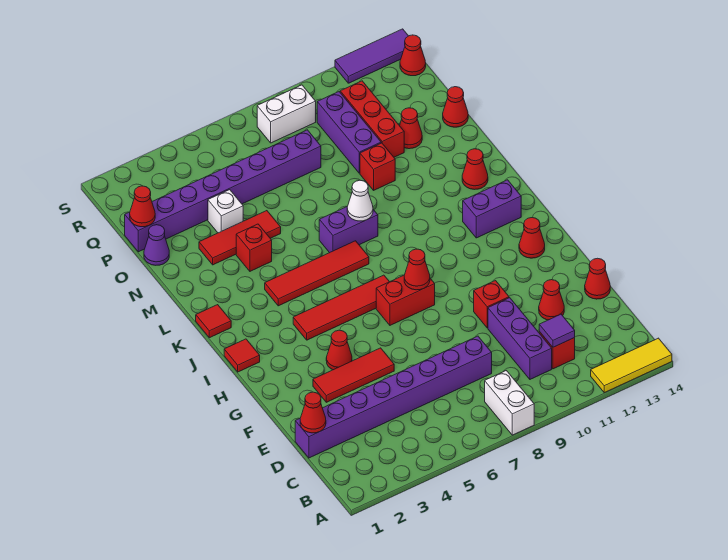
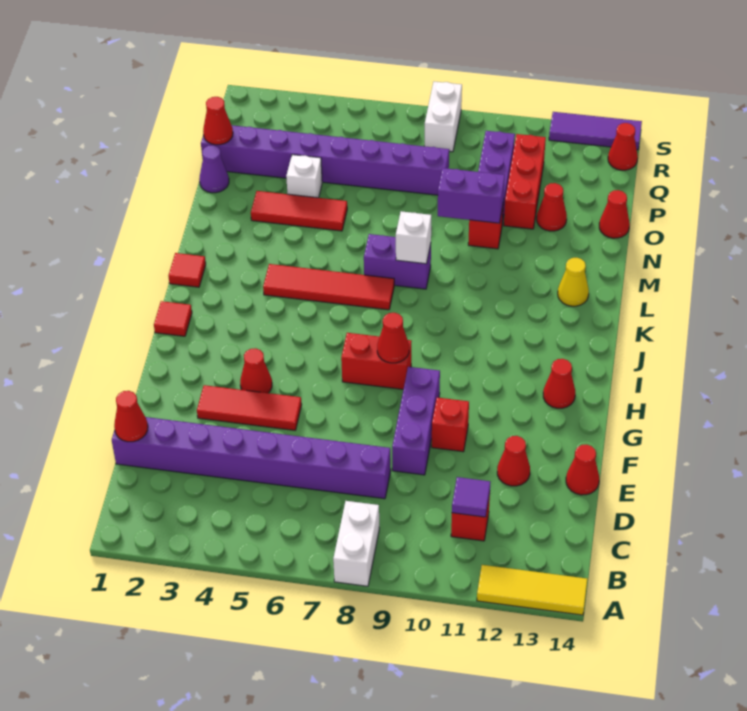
purple brick C10:E10 level 1 -> purple brick E9:G9 level 1
red tile I4:I7 level 1 -> none
purple brick J12:J13 level 1 -> purple brick N9:N10 level 2
white cone L8 level 2 -> white brick L8 level 2
red cone L13 level 1 -> yellow cone L13 level 1
red brick M4 level 1 -> none
white brick R8:R9 level 1 -> white brick R8:S8 level 1

